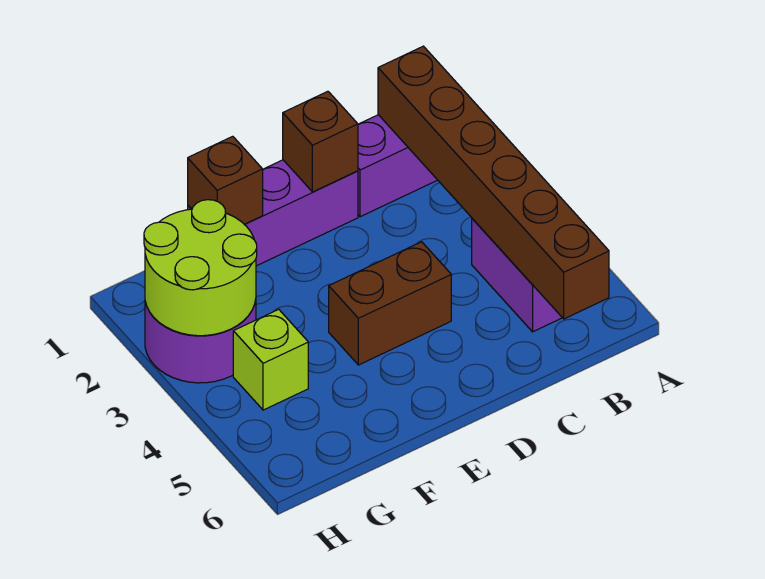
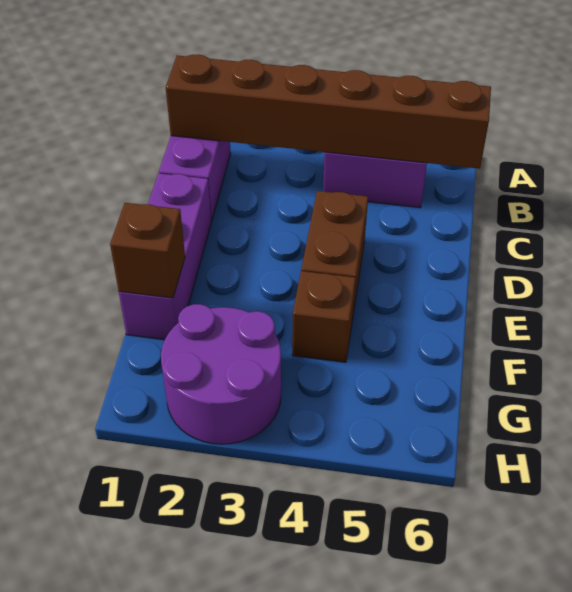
brown brick D1 level 2 -> brown brick F4 level 1
lime round brick G2:H3 level 2 -> none
lime brick G4 level 1 -> none

